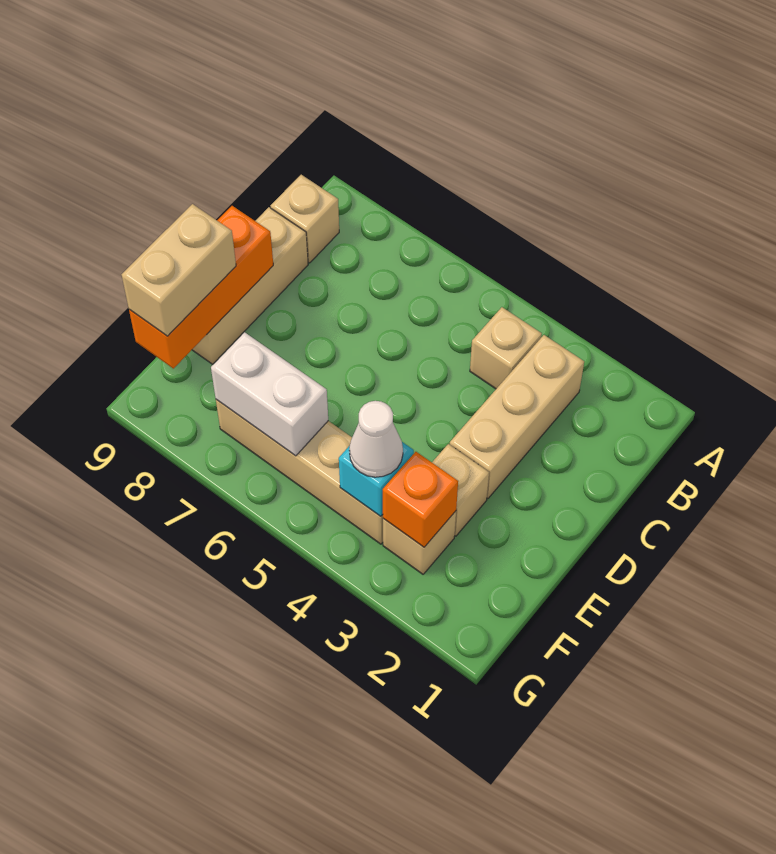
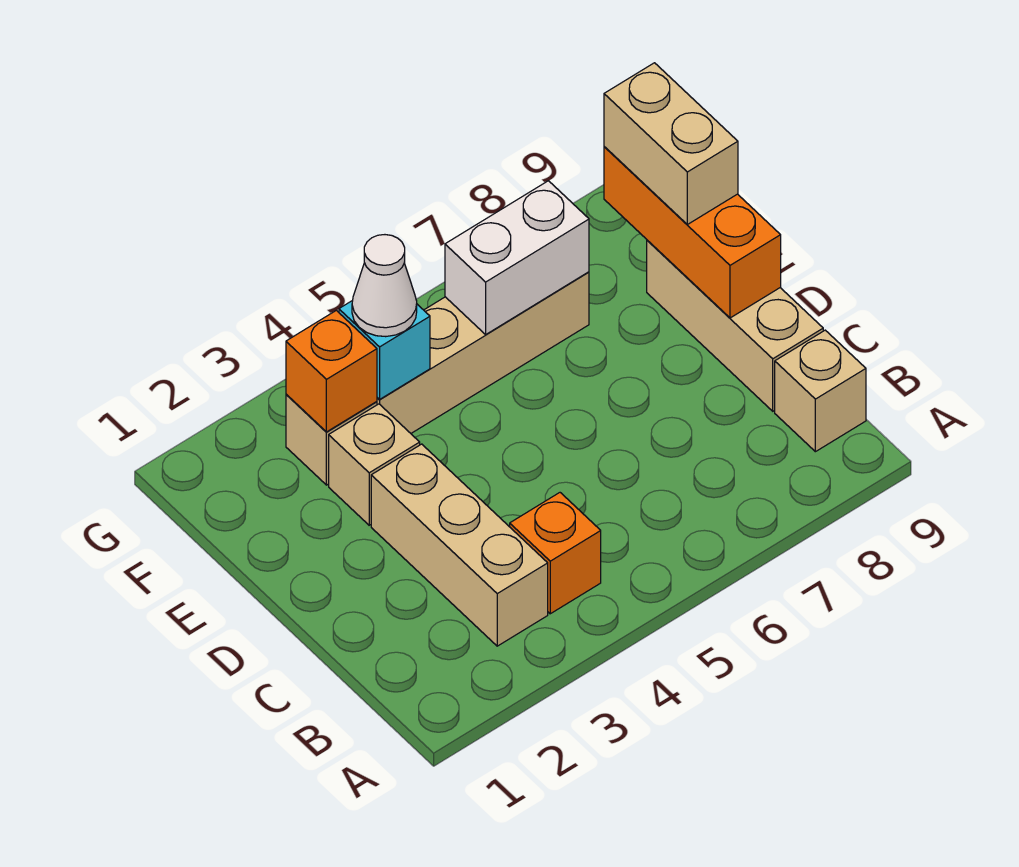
tan brick B4 level 1 -> orange brick B4 level 1

